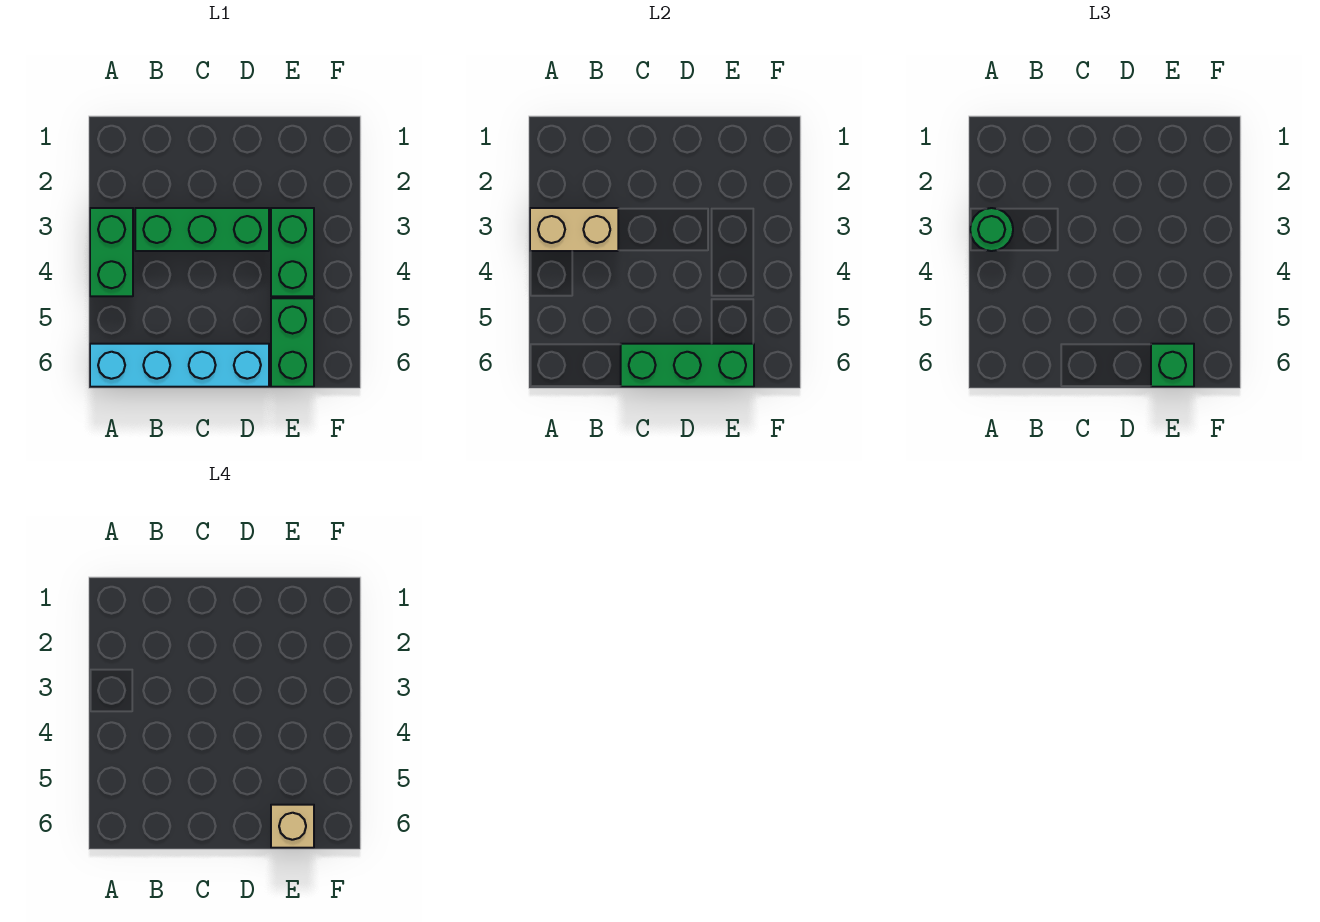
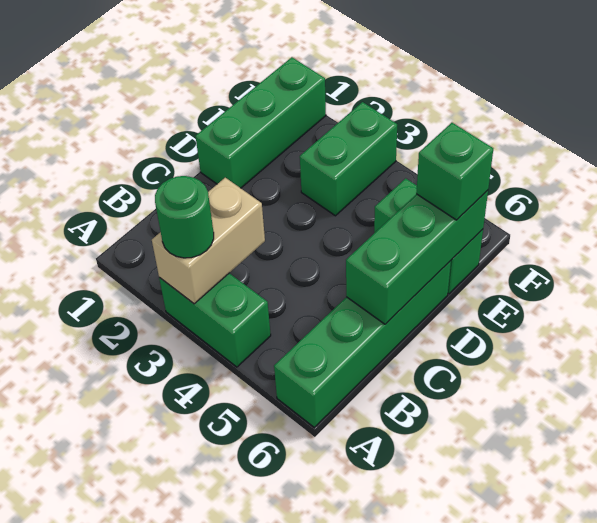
cyan brick A6:D6 level 1 -> green brick A6:D6 level 1
green brick B3:D3 level 1 -> green brick D1:F1 level 1
green brick E3:E4 level 1 -> green brick E3:F3 level 1
tan brick E6 level 4 -> none

